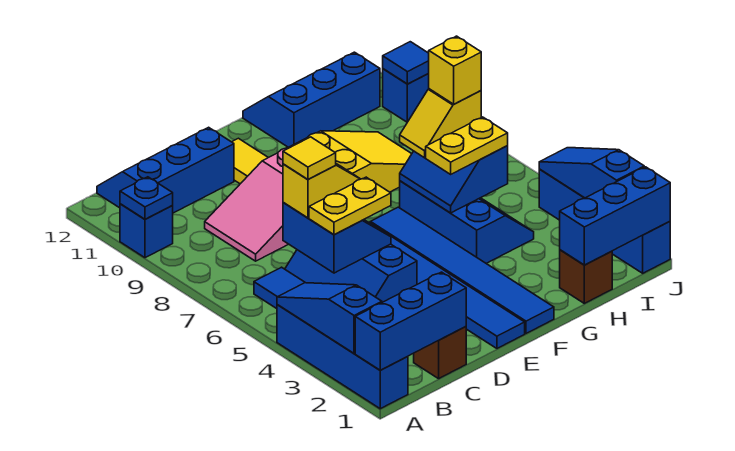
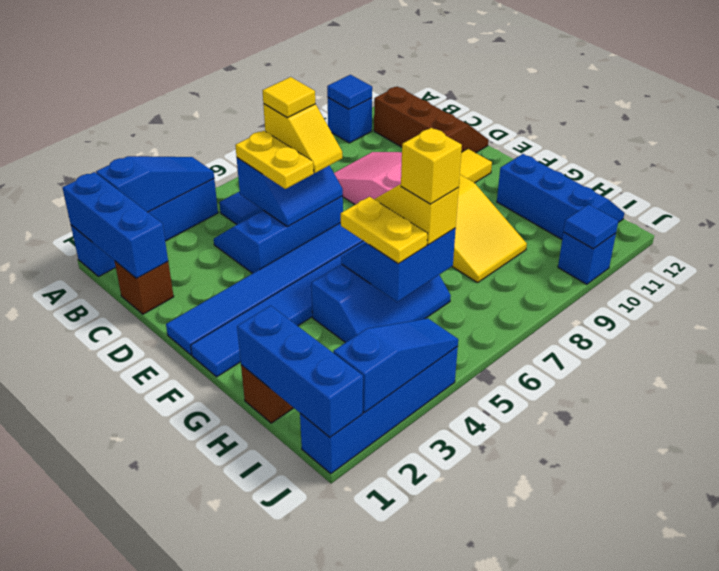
blue plate A10 level 2 -> blue tile A10 level 2
blue slope B11:D12 level 1 top 11 -> brown slope B11:D12 level 1 top 11

